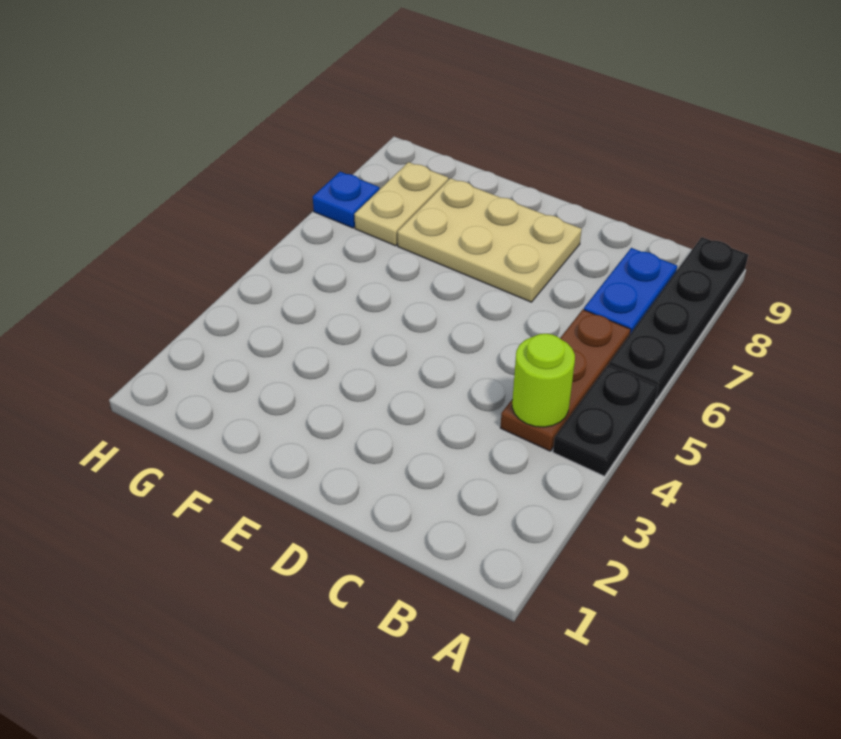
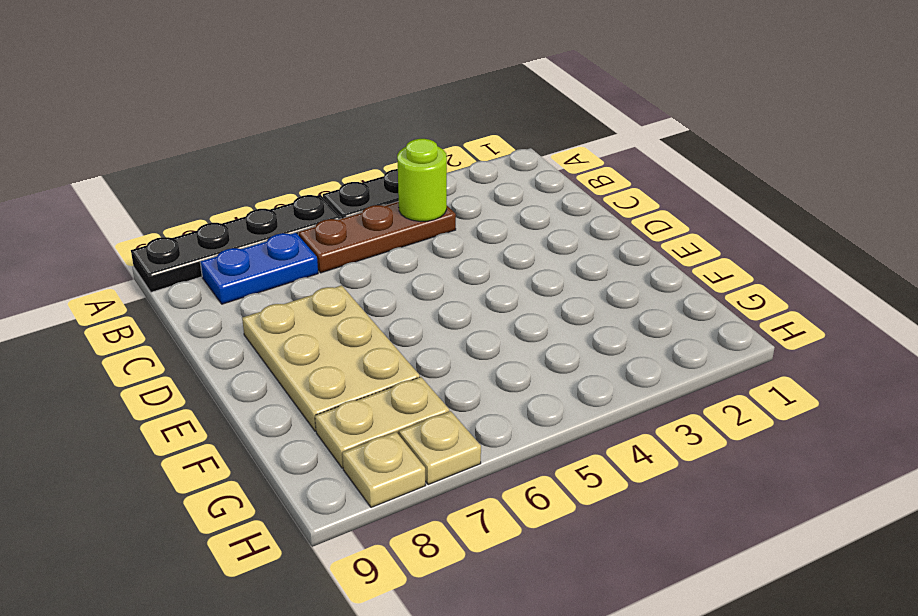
blue plate H7 level 1 -> tan plate H7 level 1
none -> tan plate H8 level 1

